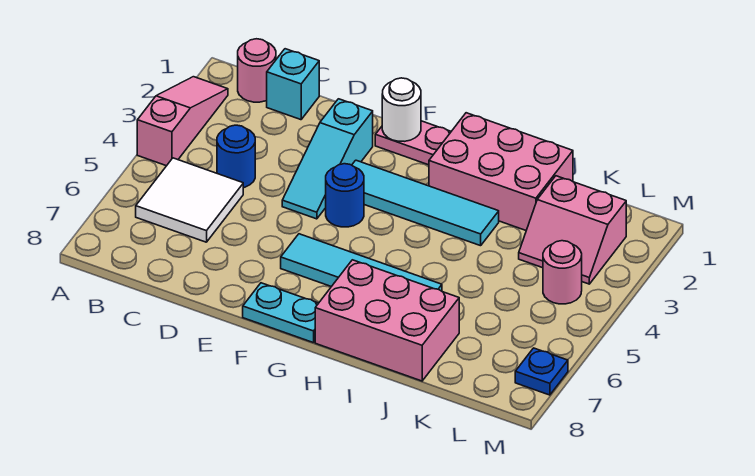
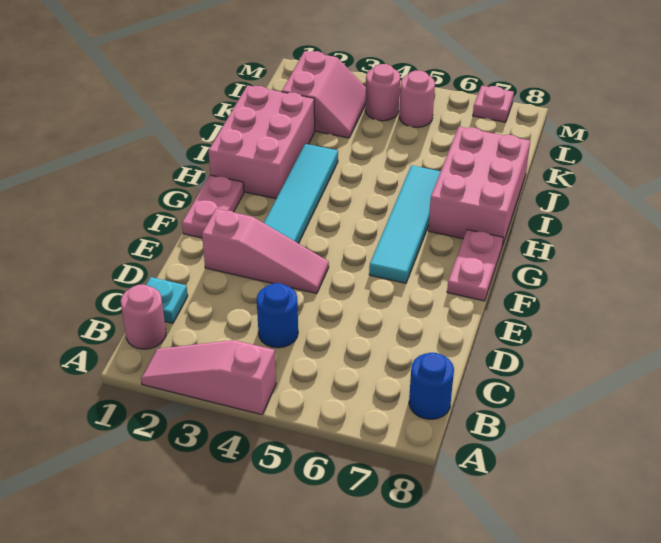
white tile B5:C6 level 1 -> none
cyan brick C1 level 1 -> cyan plate C1 level 1
cyan slope E2:E4 level 1 top 2 -> pink slope E2:E4 level 1 top 2
white round brick F1 level 2 -> none
blue round brick F4 level 1 -> blue round brick B8 level 1
cyan plate F8:G8 level 1 -> pink plate F8:G8 level 1
none -> pink round brick L5 level 1
blue plate M7 level 1 -> pink plate M7 level 1

